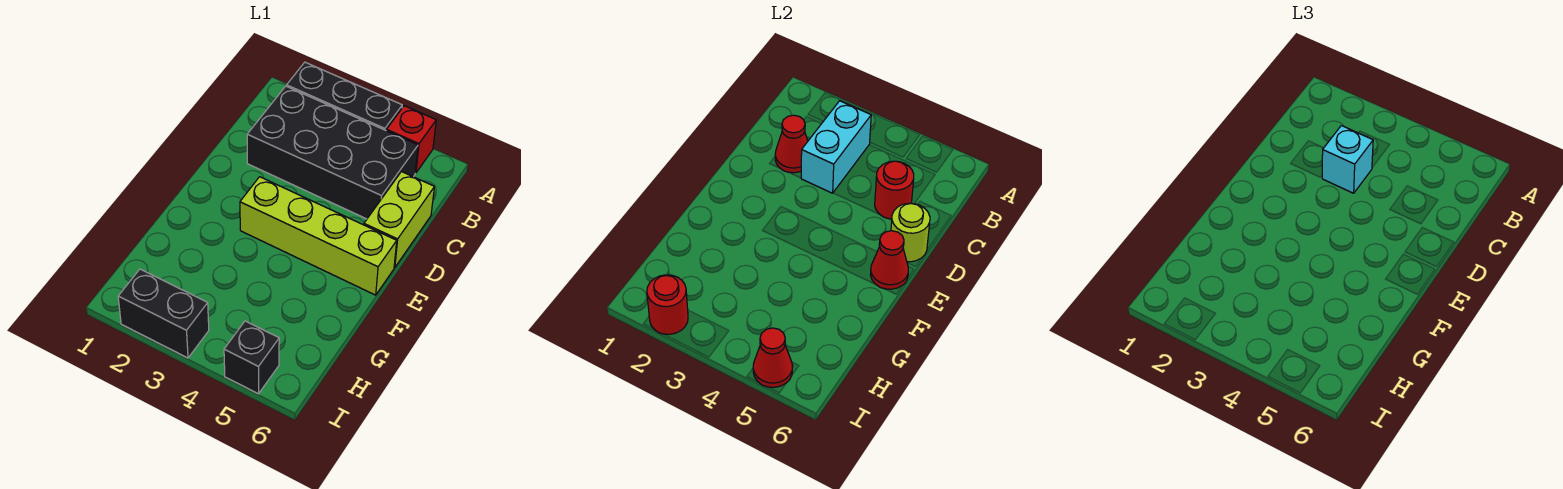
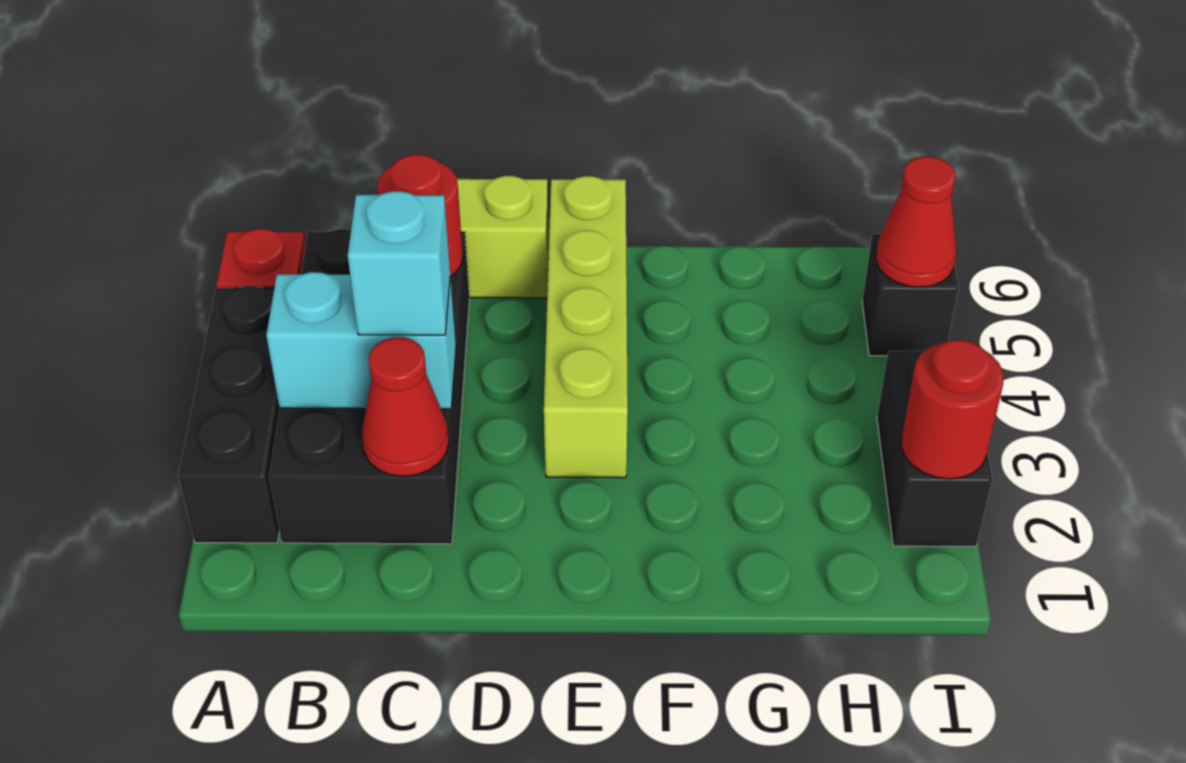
lime round brick D6 level 2 -> none
red cone E6 level 2 -> none

